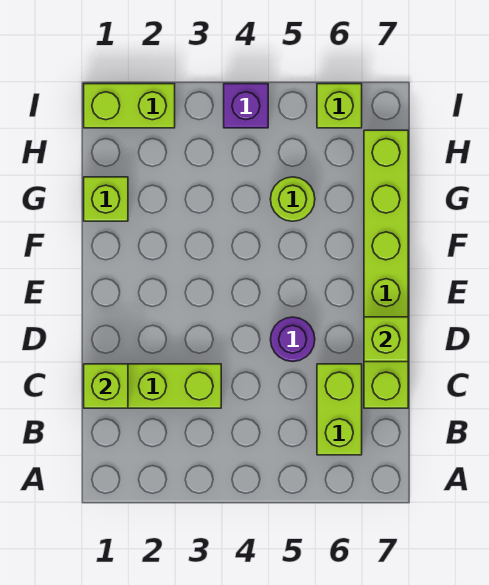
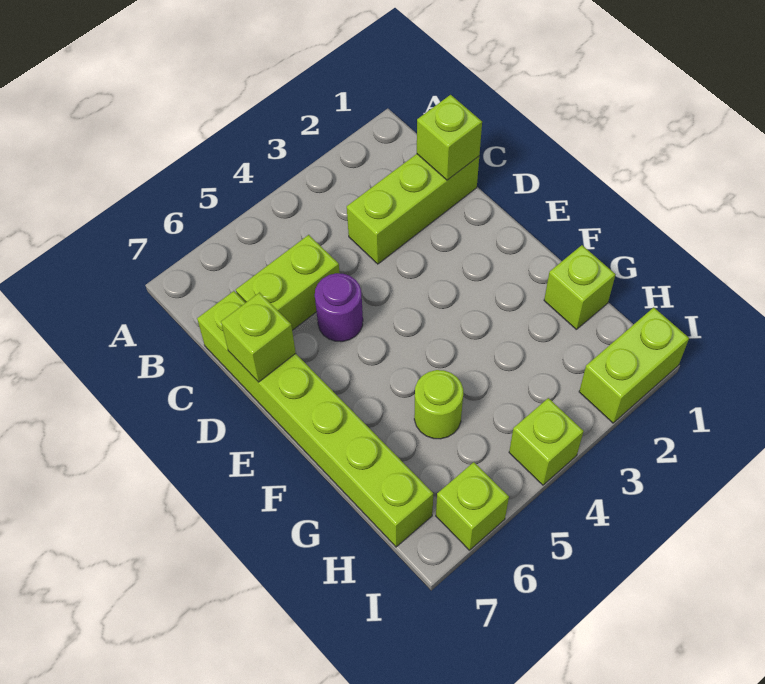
lime brick B6:C6 level 1 -> lime brick C5:C6 level 1
purple brick I4 level 1 -> lime brick I4 level 1

